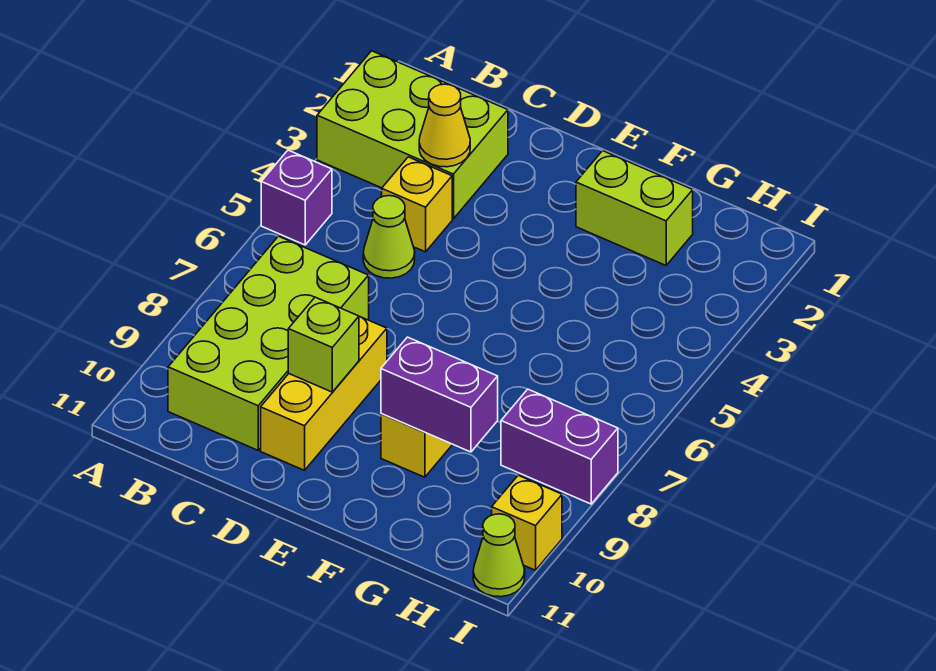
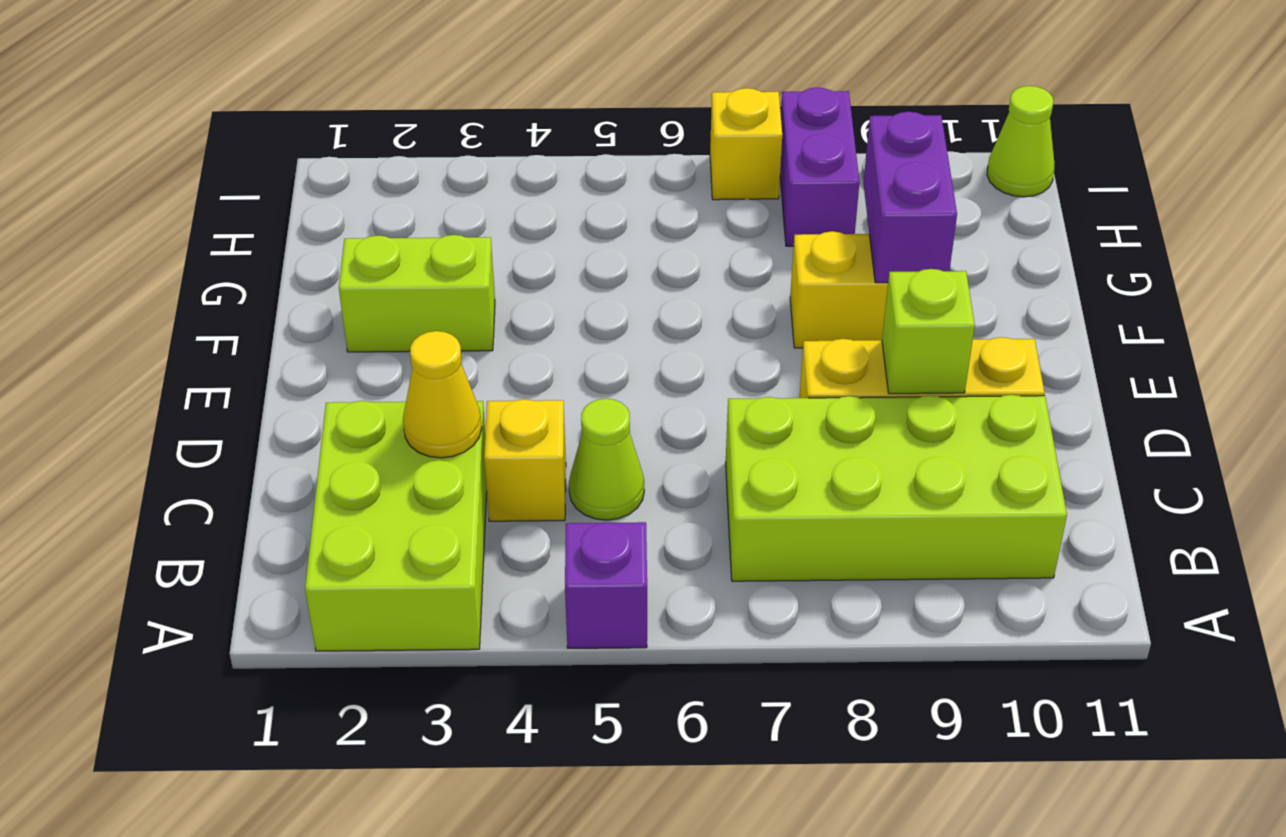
lime brick F2:G2 level 1 -> lime brick F2:F3 level 1
yellow brick I10 level 1 -> yellow brick I7 level 1

